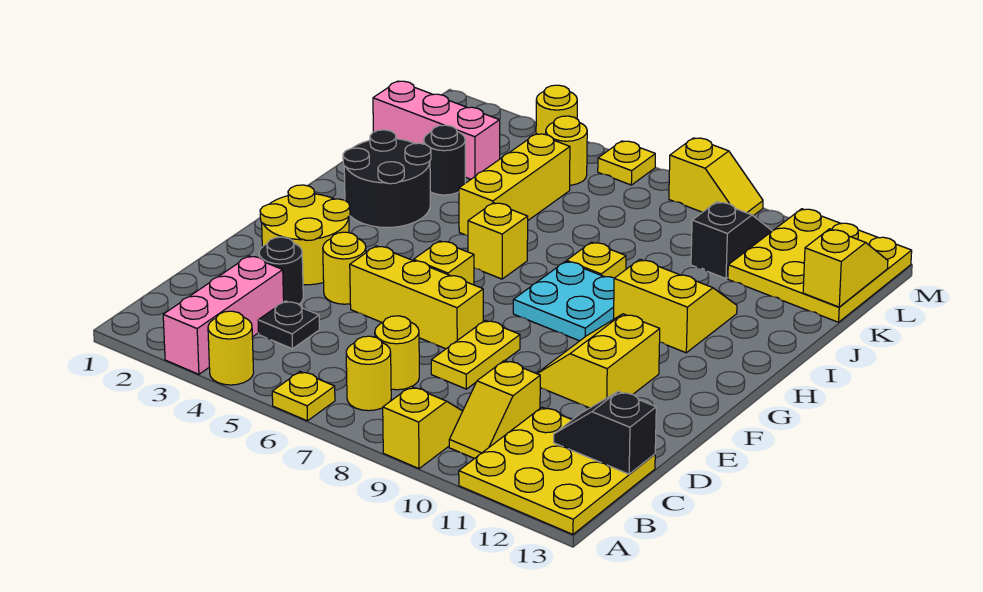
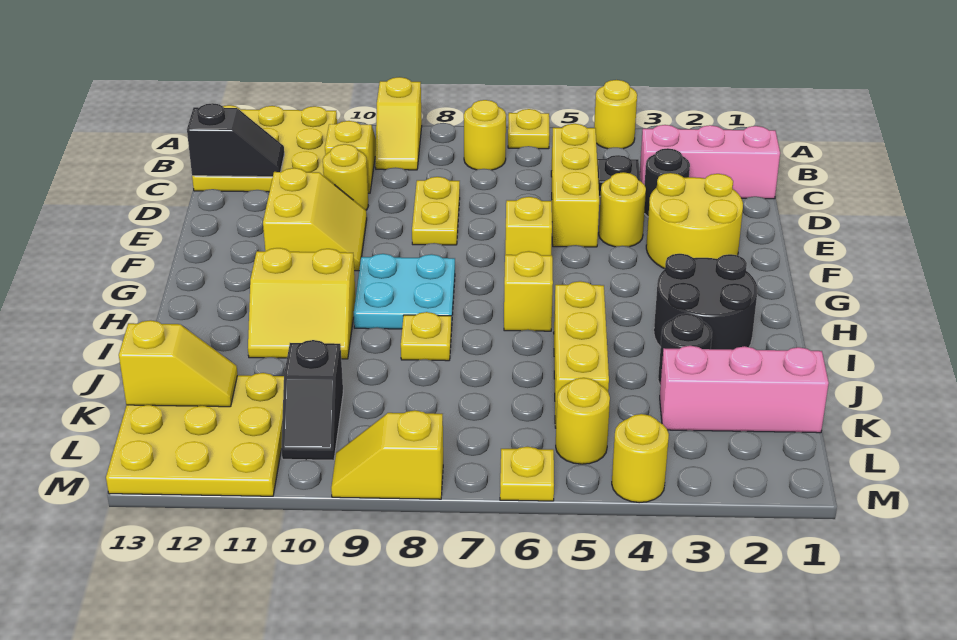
pink brick A3:C3 level 1 -> pink brick C1:C3 level 1
yellow round brick C7 level 1 -> yellow round brick D10 level 1
yellow brick E5:E7 level 1 -> yellow brick C5:E5 level 1
yellow slope K13:L13 level 2 top K -> yellow slope K12:K13 level 2 top 13

